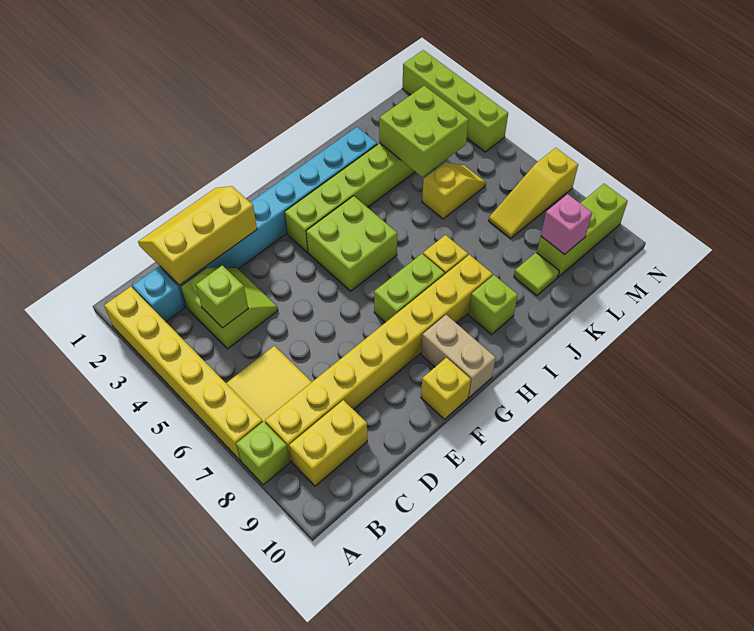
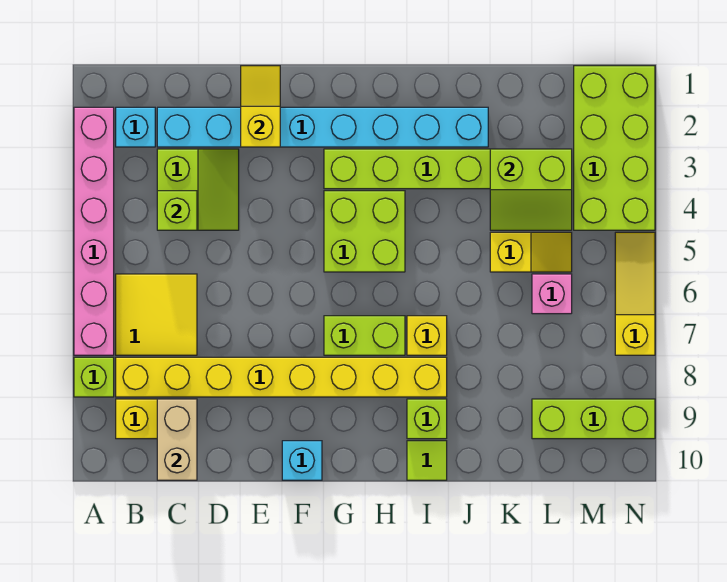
yellow brick A2:A7 level 1 -> pink brick A2:A7 level 1
yellow slope C1:E2 level 2 top 2 -> yellow slope E1:E2 level 2 top 2
yellow brick F10 level 1 -> cyan brick F10 level 1
tan brick G9:G10 level 1 -> tan brick C9:C10 level 2
lime brick K3:L4 level 2 -> lime slope K3:L4 level 2 top 3
lime tile K9 level 1 -> lime tile I10 level 1
yellow slope L7:N7 level 1 top N -> yellow slope N5:N7 level 1 top 7
pink brick L9 level 2 -> pink brick L6 level 1
lime brick N1:N4 level 1 -> lime brick M1:N4 level 1

